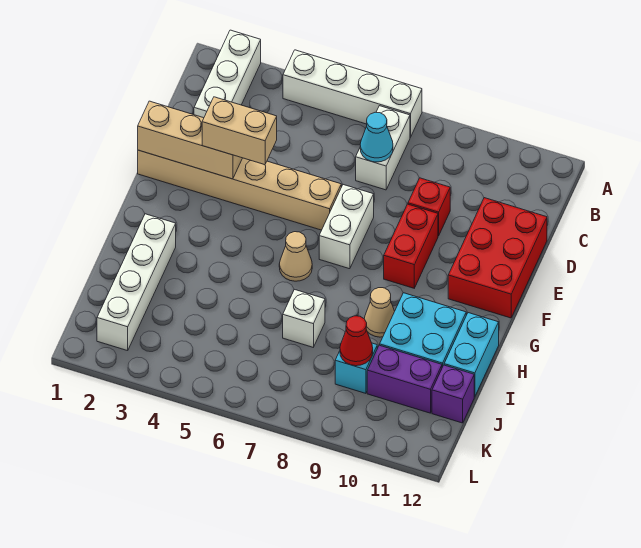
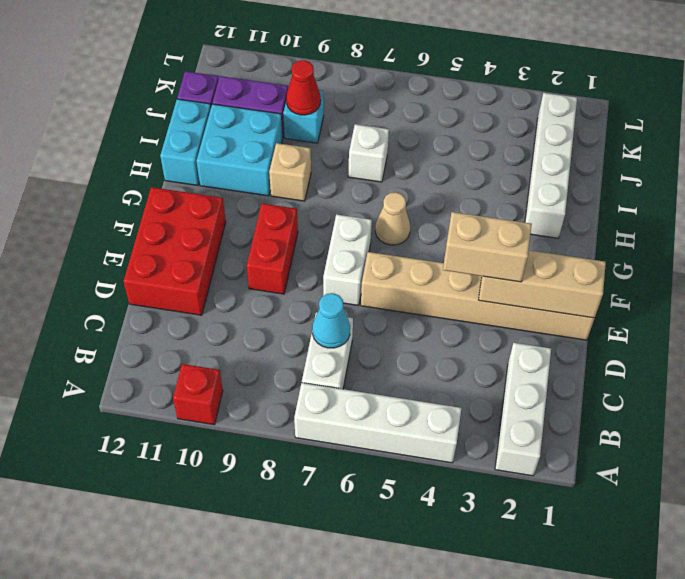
red brick D9 level 1 -> red brick A10 level 1
tan cone H9 level 1 -> tan brick H9 level 1

